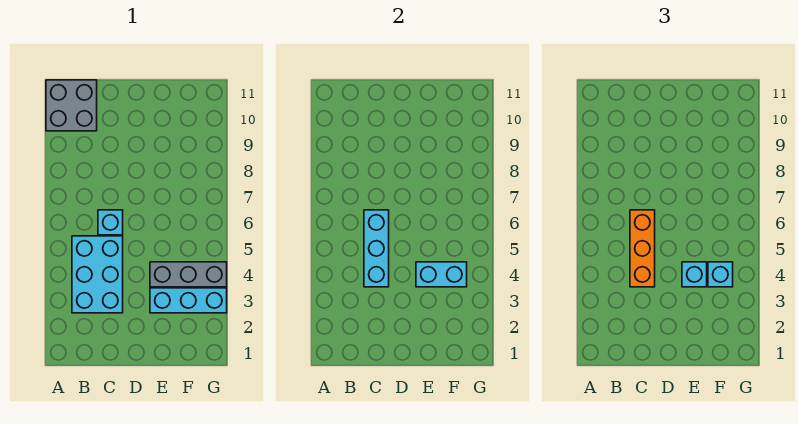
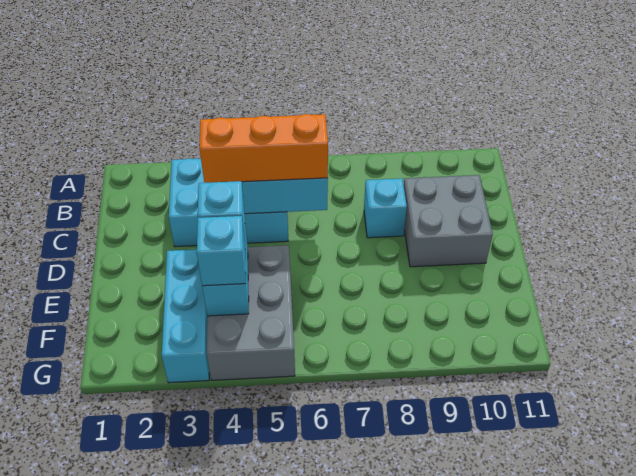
grey brick A10:B11 level 1 -> grey brick C9:D10 level 1
cyan brick C6 level 1 -> cyan brick C8 level 1
grey brick E4:G4 level 1 -> grey brick E4:G5 level 1

